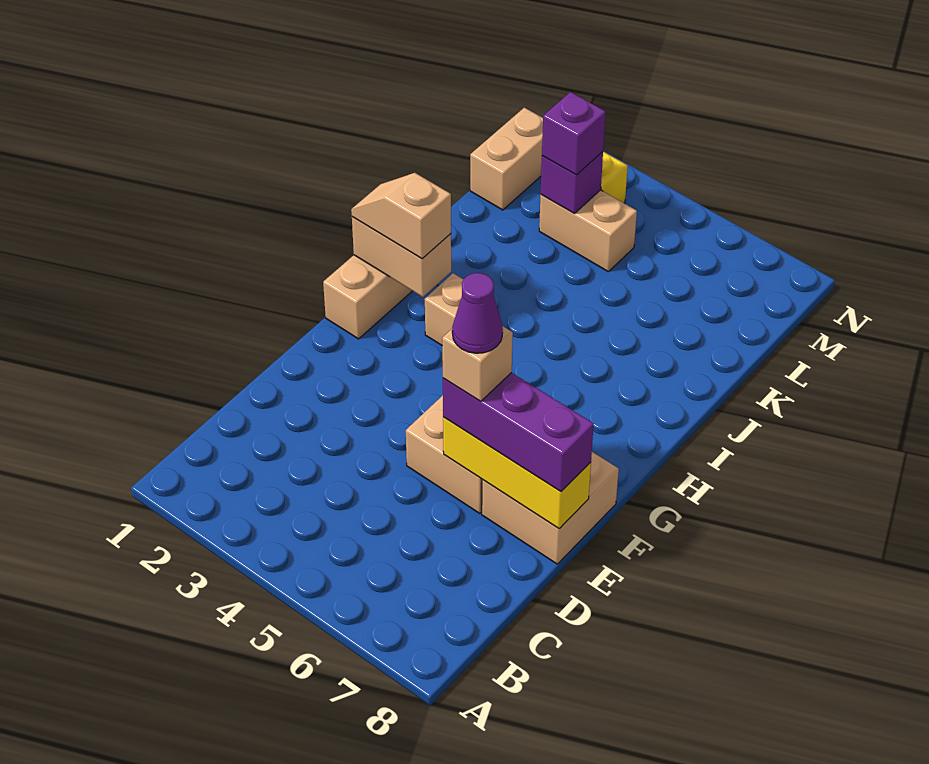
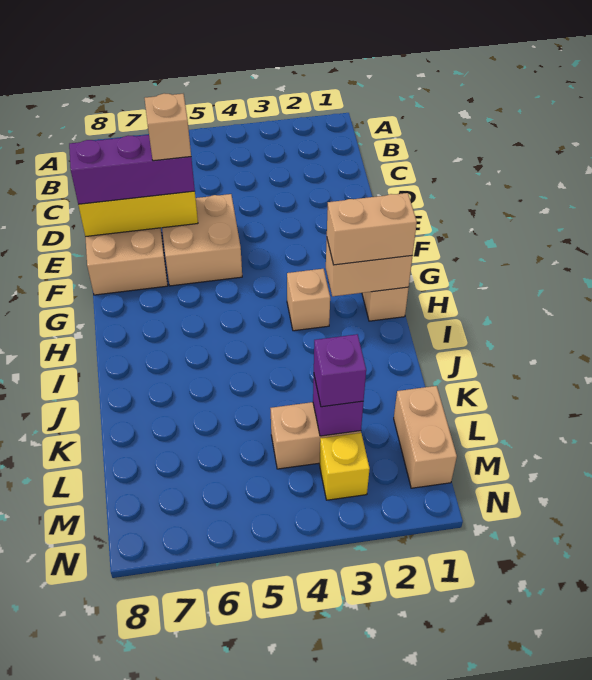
purple cone E6 level 5 -> none
tan slope H1:H2 level 3 top 2 -> tan brick H1:H2 level 3

